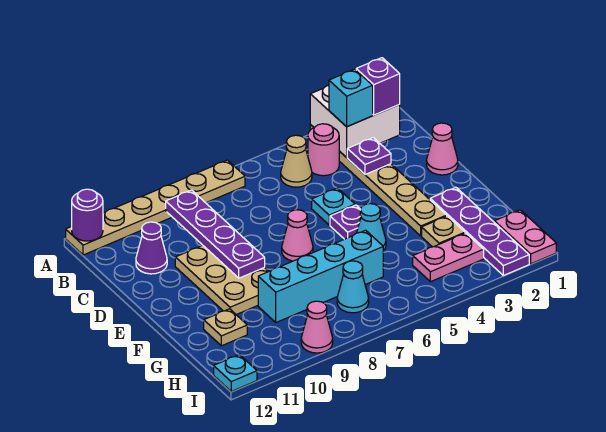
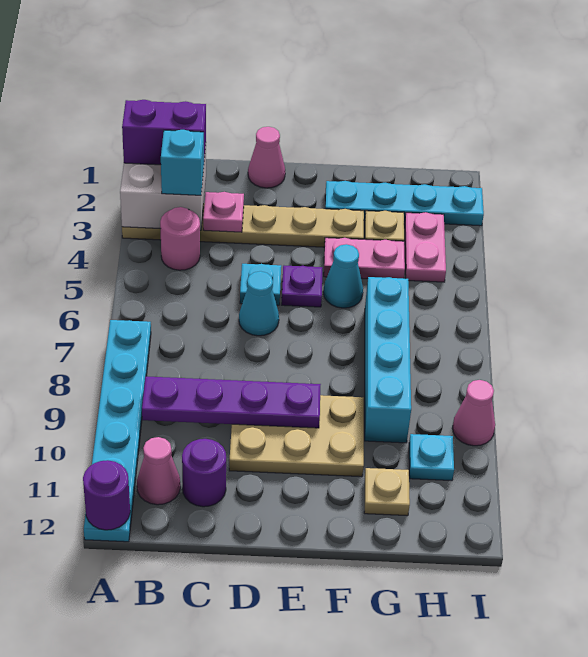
tan plate A7:A12 level 1 -> cyan plate A7:A12 level 1
purple brick B2 level 3 -> purple brick A2:B2 level 3
tan cone B5 level 1 -> none
purple plate C3 level 2 -> pink plate C3 level 2
purple cone C11 level 1 -> purple round brick C11 level 1
pink cone E7 level 1 -> pink cone B11 level 1
purple plate F2:I2 level 1 -> cyan plate F2:I2 level 1
pink plate H1:I1 level 1 -> pink plate F4:G4 level 1
cyan cone H7 level 1 -> cyan cone D6 level 1
cyan plate I12 level 1 -> cyan plate H10 level 1

